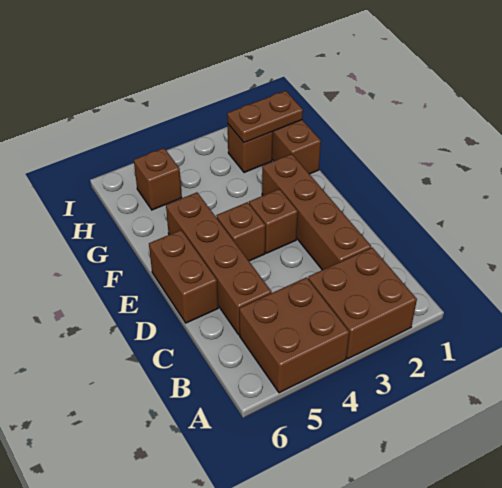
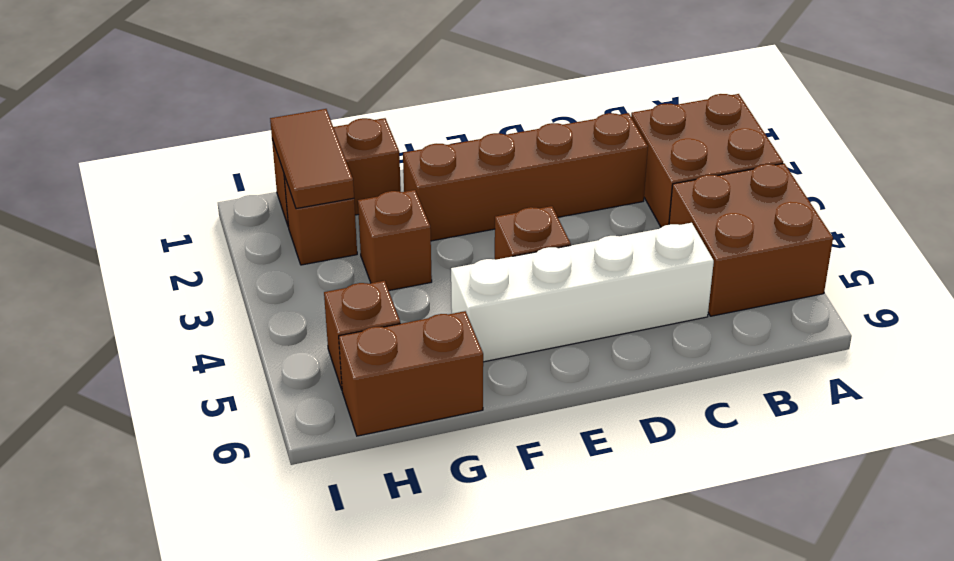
brown brick C5:F5 level 1 -> white brick C5:F5 level 1
brown brick D6:E6 level 1 -> brown brick G6:H6 level 1
brown brick E3 level 1 -> brown brick G3 level 1
brown plate H1:H2 level 2 -> brown tile H1:H2 level 2

